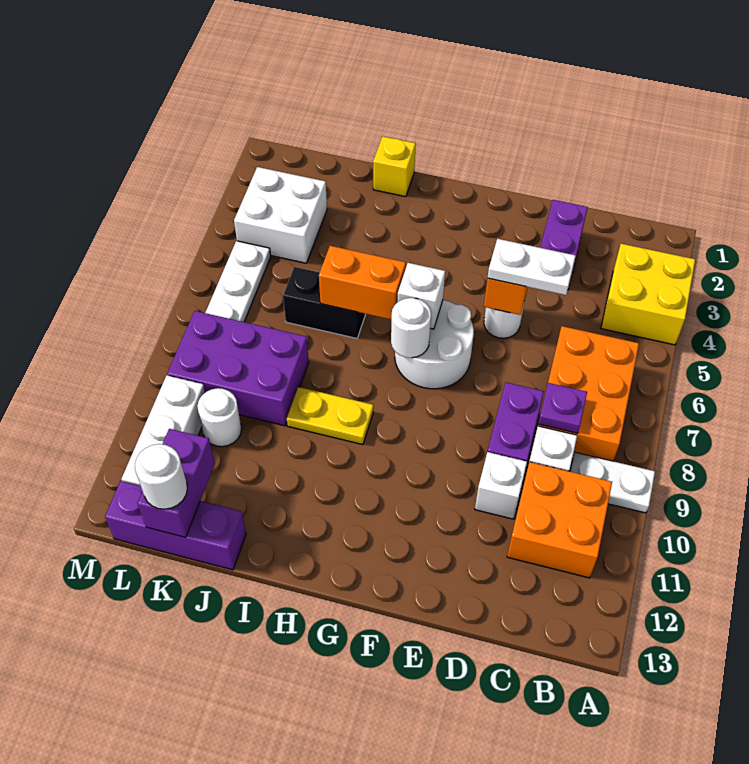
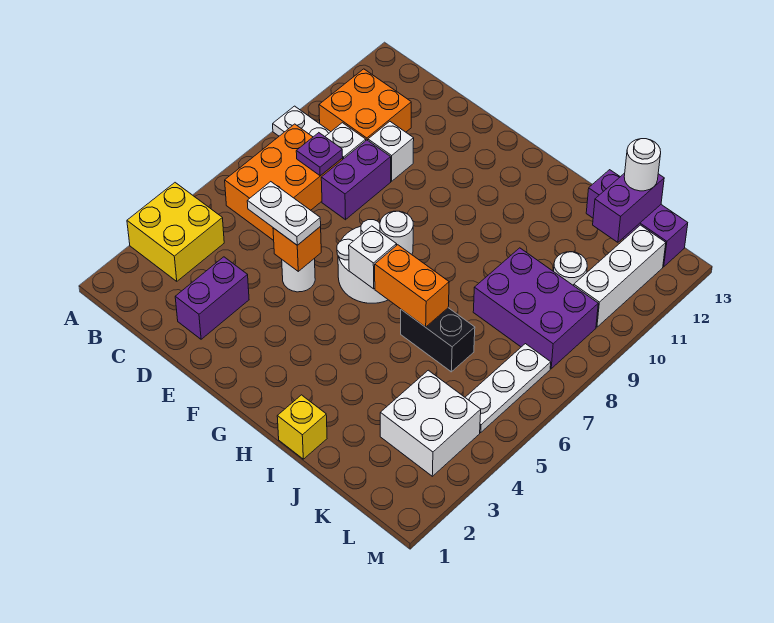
yellow plate H9:I9 level 1 -> none

